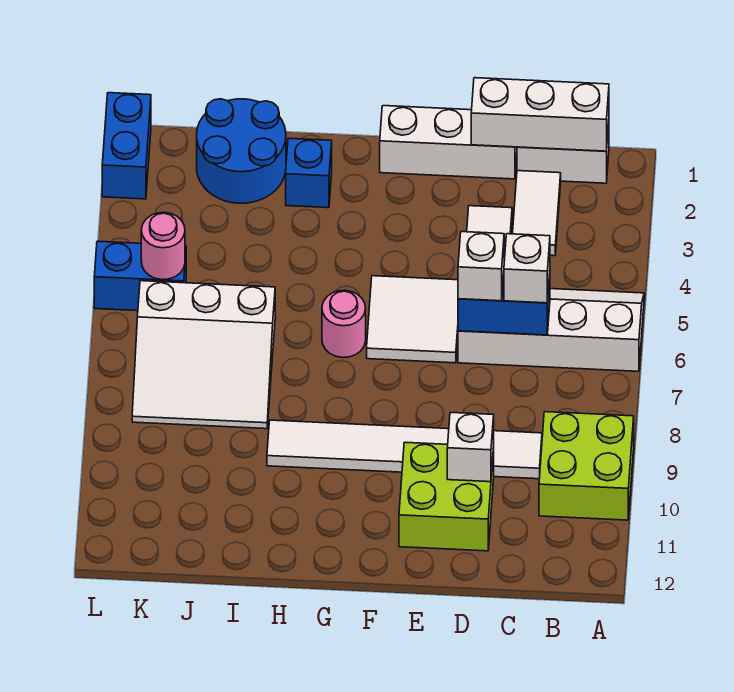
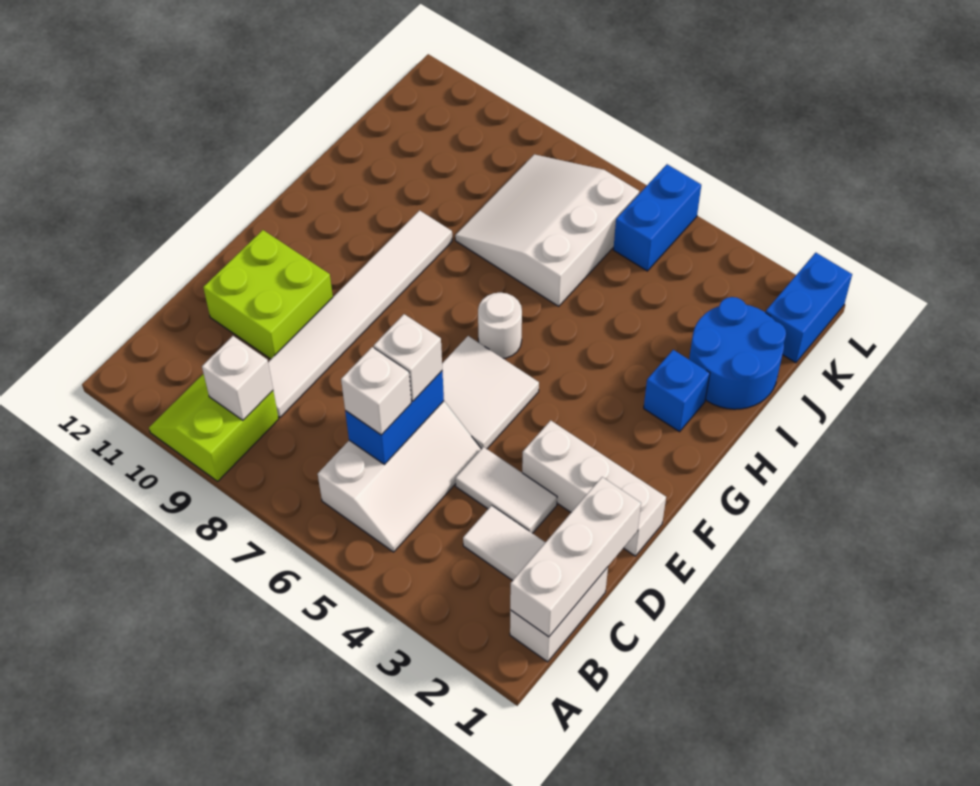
white slope A5:D6 level 1 top 6 -> white slope B5:D6 level 1 top 6
lime brick A9:B10 level 1 -> lime slope A9:B10 level 1 top 9
white brick D1:F1 level 1 -> white brick E1:E3 level 1
white brick D10 level 2 -> white brick B9 level 2
pink round brick G6 level 1 -> white round brick G6 level 1
pink round brick K5 level 2 -> none
blue brick L1:L2 level 1 -> blue brick K1:L1 level 1

